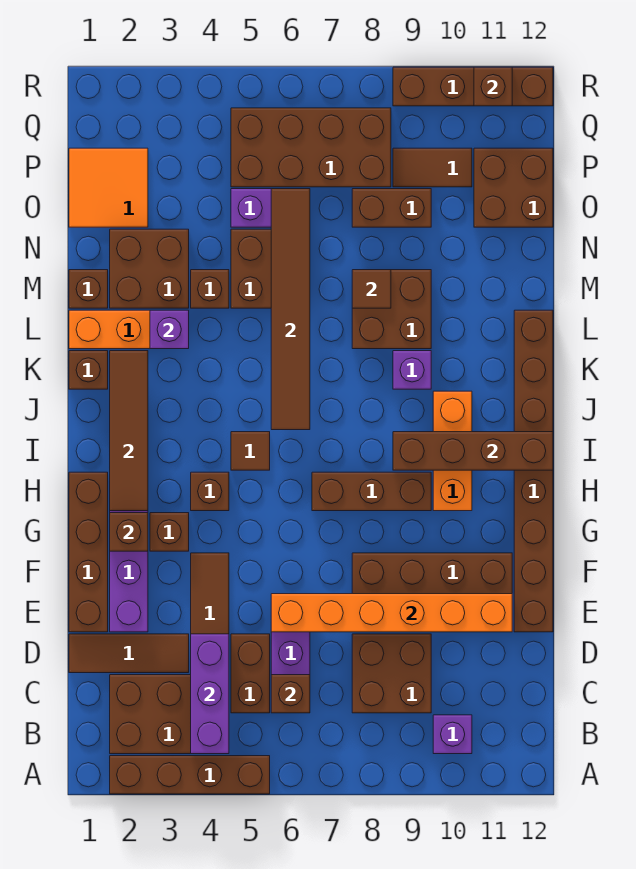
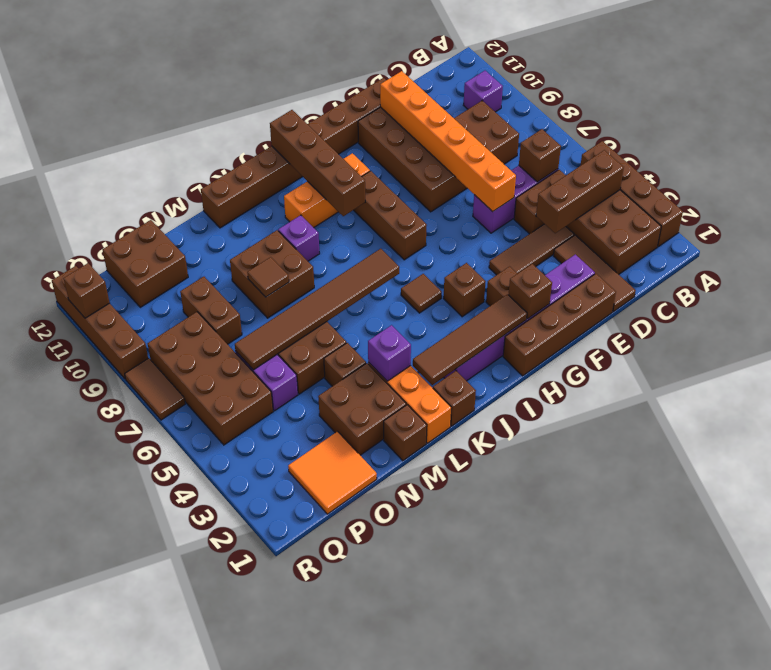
purple brick B4:D4 level 2 -> brown brick B4:D4 level 2
brown tile P9:P10 level 1 -> brown tile R7:R8 level 1

